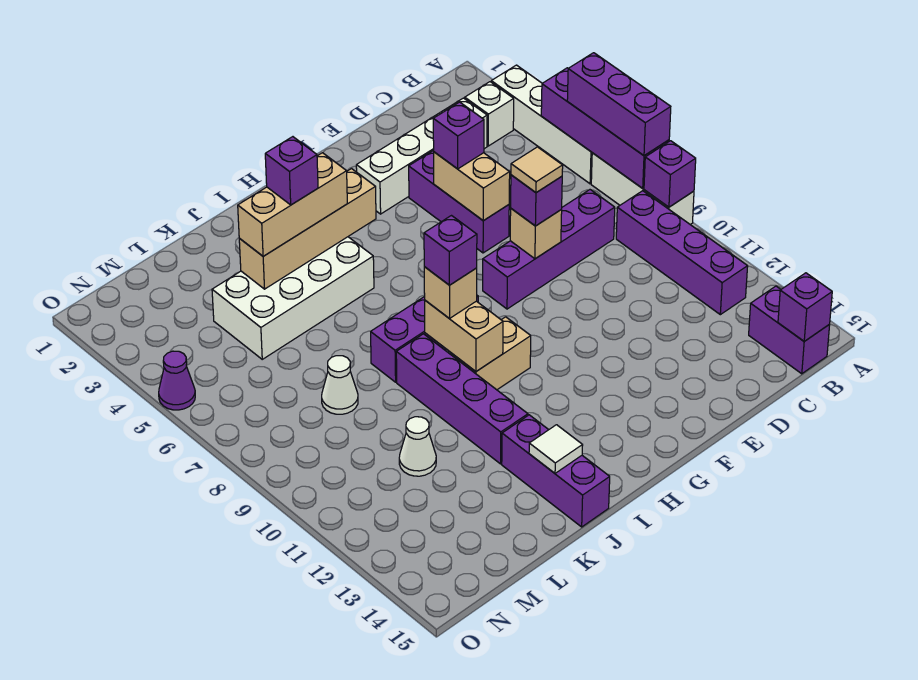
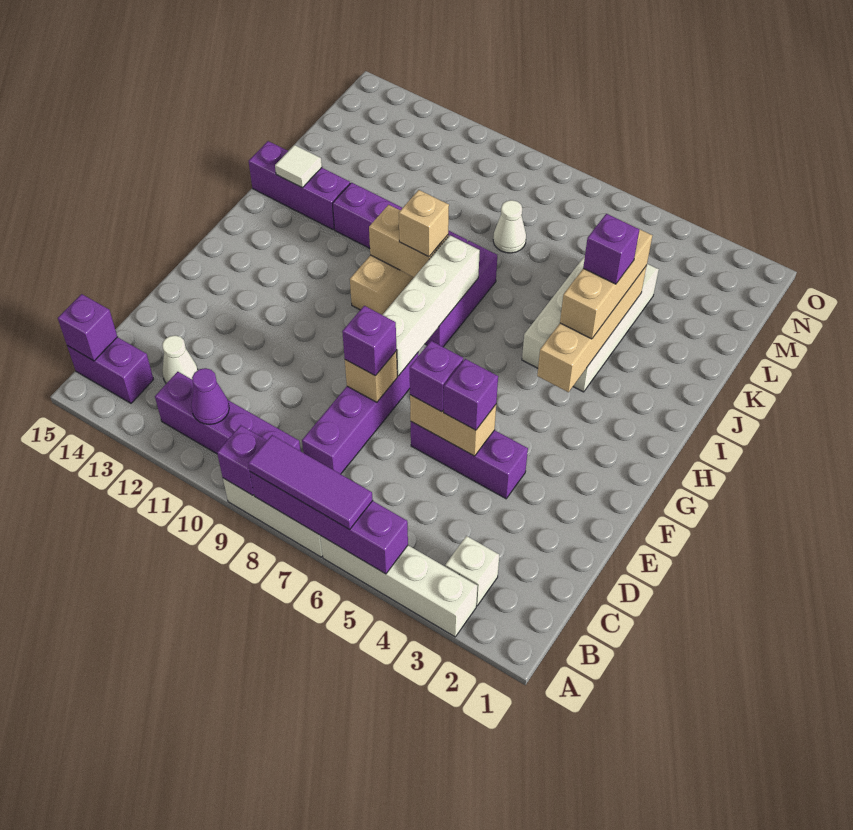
purple brick A6:A8 level 3 -> purple tile A6:A8 level 3
white brick C3:F3 level 1 -> white brick F8:I8 level 2
tan tile E8 level 4 -> none
purple brick I9 level 4 -> purple brick E6 level 3
white cone L11 level 1 -> white cone C13 level 1
purple cone O5 level 1 -> purple cone B11 level 2

